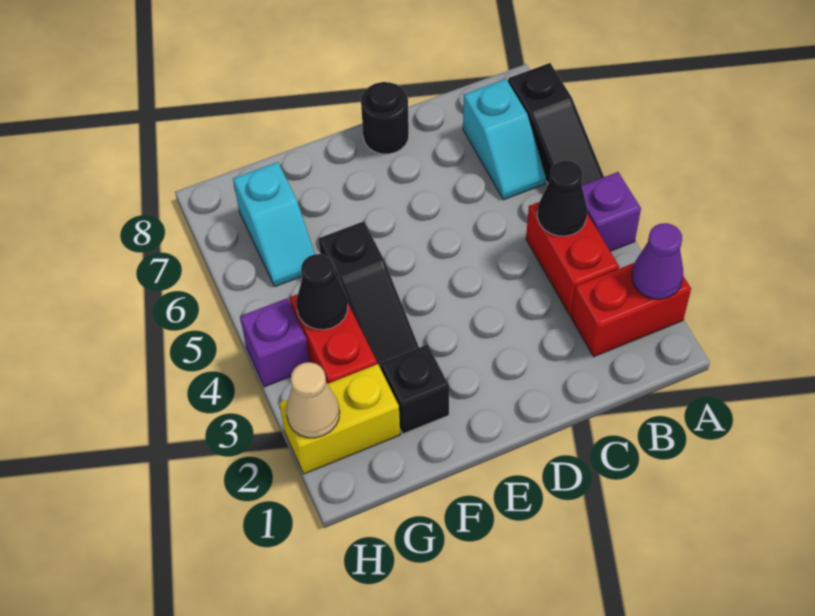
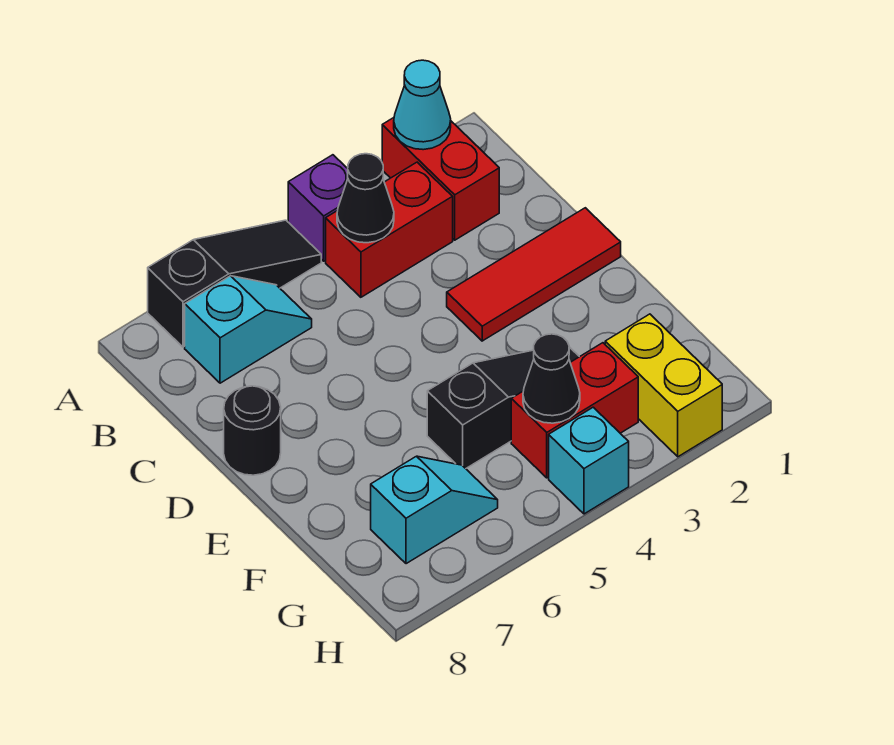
purple cone A2 level 2 -> cyan cone A2 level 2
none -> red tile D1:D3 level 1
black brick F2 level 1 -> none
tan cone H2 level 2 -> none
purple brick H4 level 1 -> cyan brick H4 level 1

